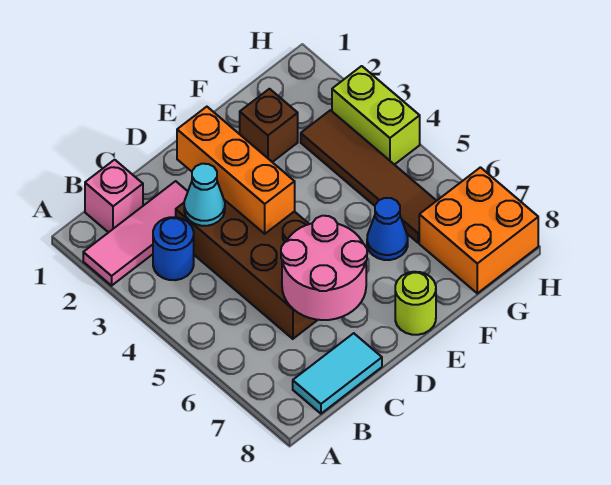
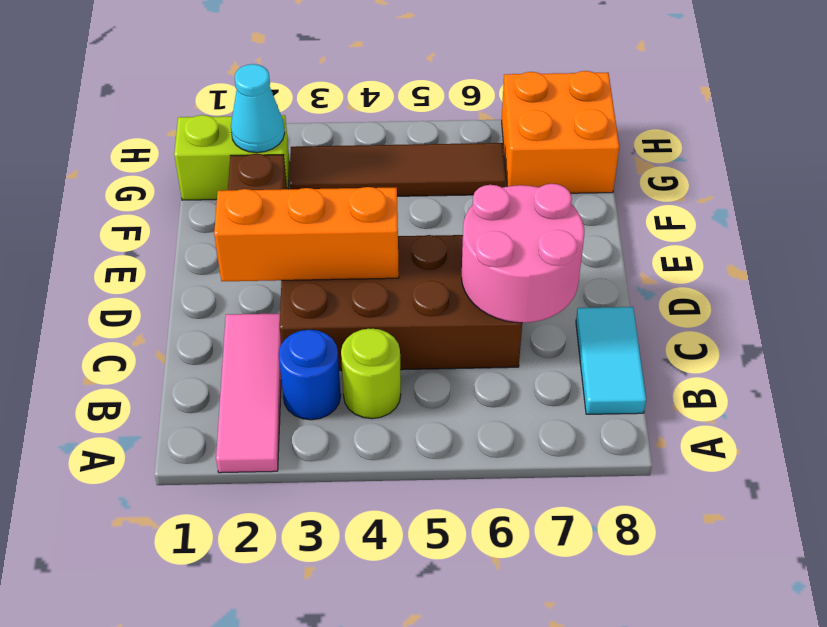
pink brick B1 level 1 -> none
cyan cone C3 level 2 -> cyan cone G2 level 2
lime round brick E8 level 1 -> lime round brick B4 level 1
blue cone F6 level 1 -> none
lime brick H3:H4 level 1 -> lime brick G1:G2 level 1

